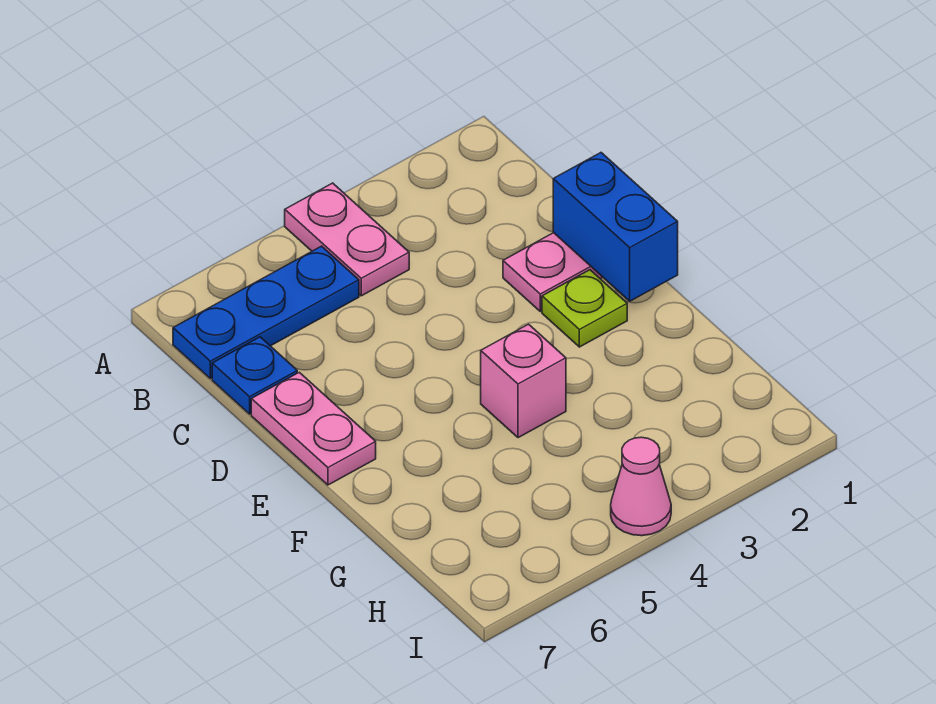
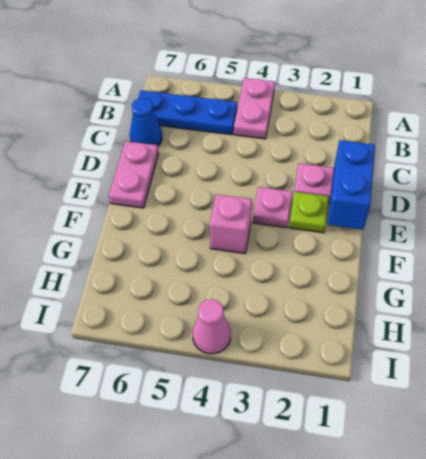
blue plate C7 level 1 -> blue cone C7 level 1
none -> pink plate E3 level 1

